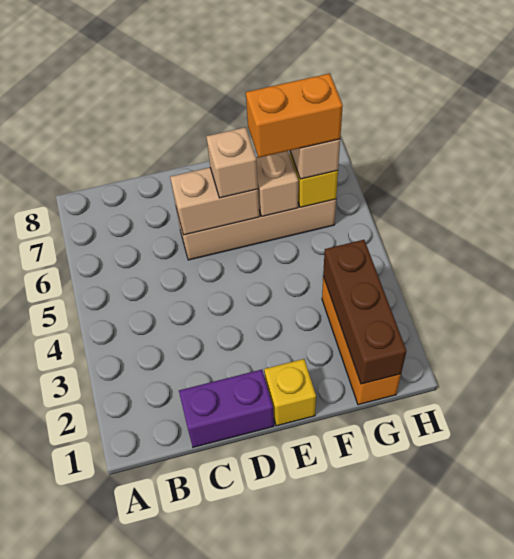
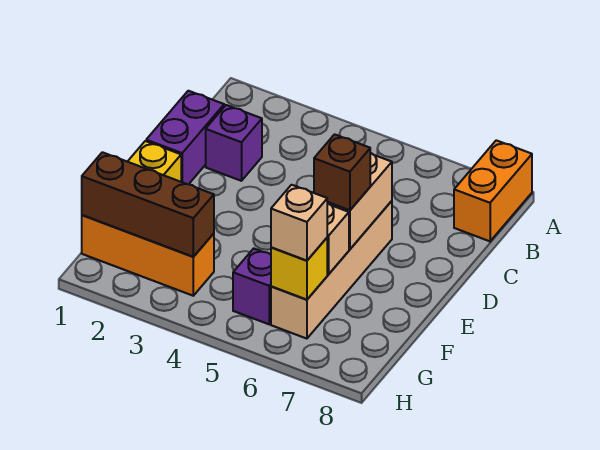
none -> purple brick C2 level 1
tan brick E6 level 3 -> brown brick E6 level 3
orange brick F6:G6 level 4 -> orange brick A8:B8 level 1
none -> purple brick G5 level 1

